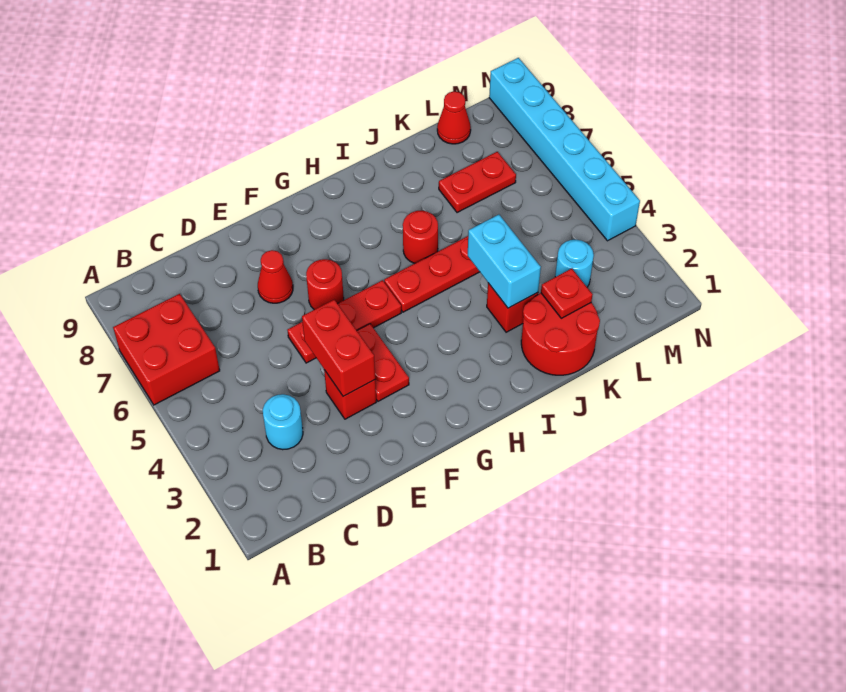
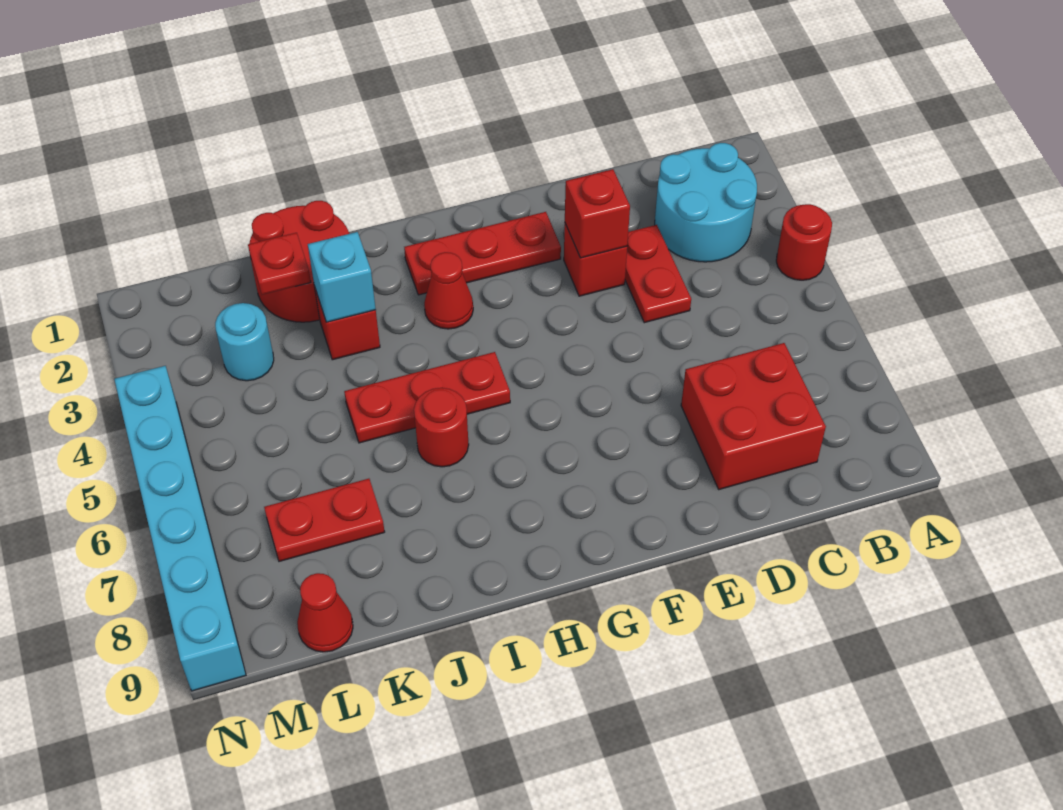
red brick A6:B7 level 1 -> red brick C7:D8 level 1
cyan round brick C3 level 1 -> cyan round brick B2:C3 level 1
red brick E3:E4 level 2 -> red brick E3 level 2
red plate E5:G5 level 1 -> red plate F2:H2 level 1
red cone E7 level 1 -> red cone H3 level 1
red plate F3:F4 level 1 -> red plate D3:D4 level 1
red round brick F6 level 1 -> red round brick A4 level 1
cyan brick J3:J4 level 2 -> cyan brick J3 level 2

